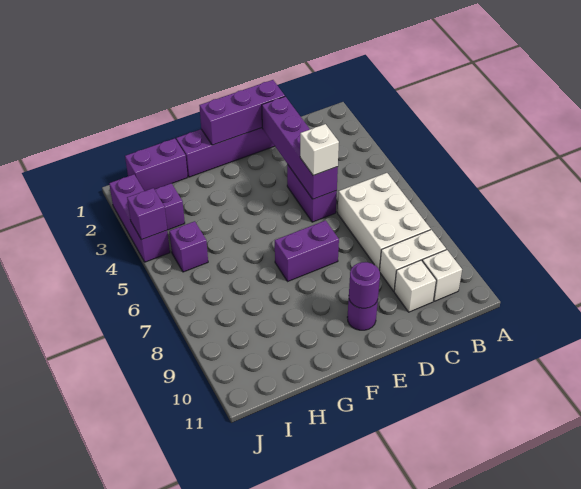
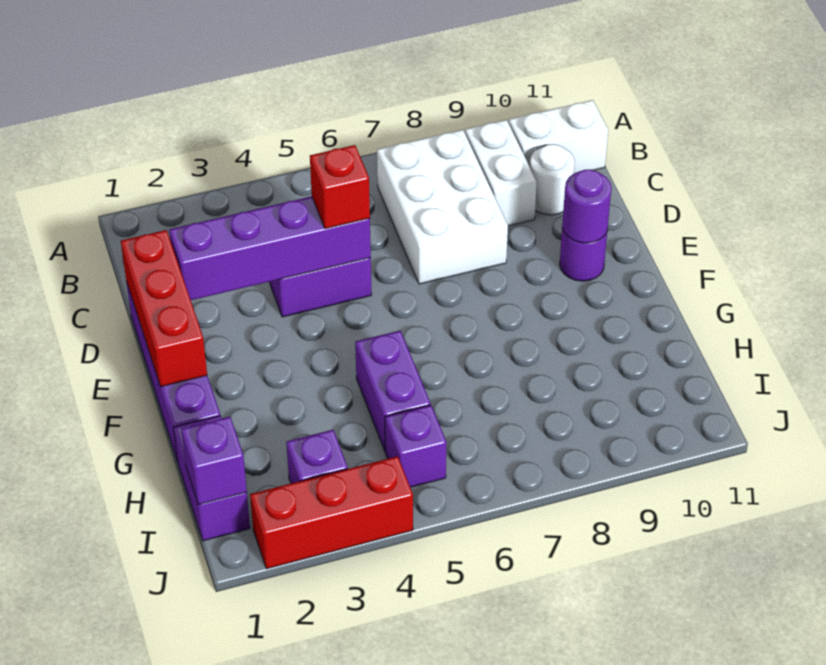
white brick B6:C8 level 1 -> white brick B7:D8 level 1
white brick B10 level 1 -> white brick B10:B11 level 1
white brick C10 level 1 -> white round brick C10 level 1
purple brick D1:F1 level 2 -> red brick D1:F1 level 2
white brick D5 level 3 -> red brick D5 level 3
purple brick E7:F7 level 1 -> purple brick G5:H5 level 1
purple brick J2:J4 level 1 -> red brick J2:J4 level 1
purple brick J4 level 2 -> purple brick I1 level 2

